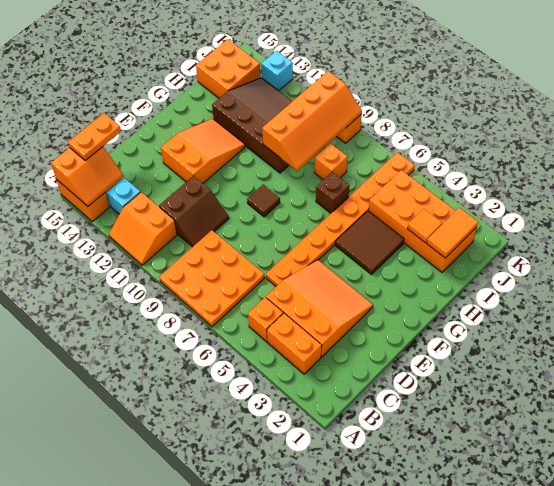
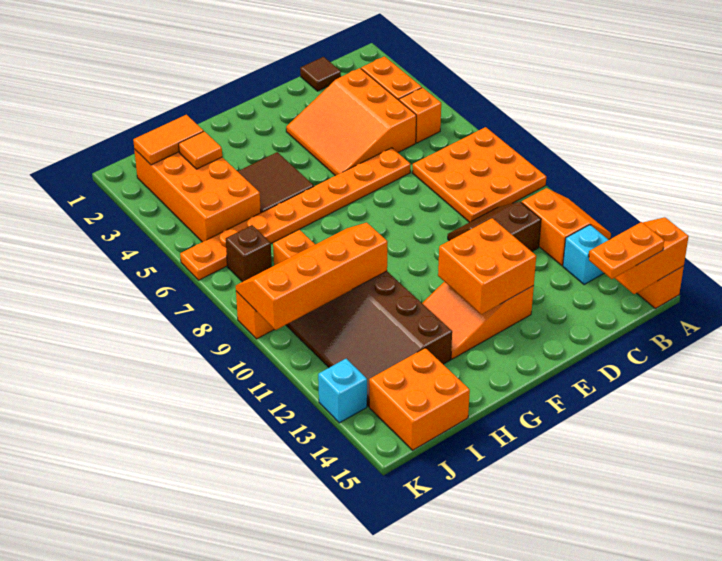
none -> orange brick E12:F13 level 2
brown tile F9 level 1 -> brown tile C1 level 1
brown brick H7 level 1 -> brown brick J7 level 1

